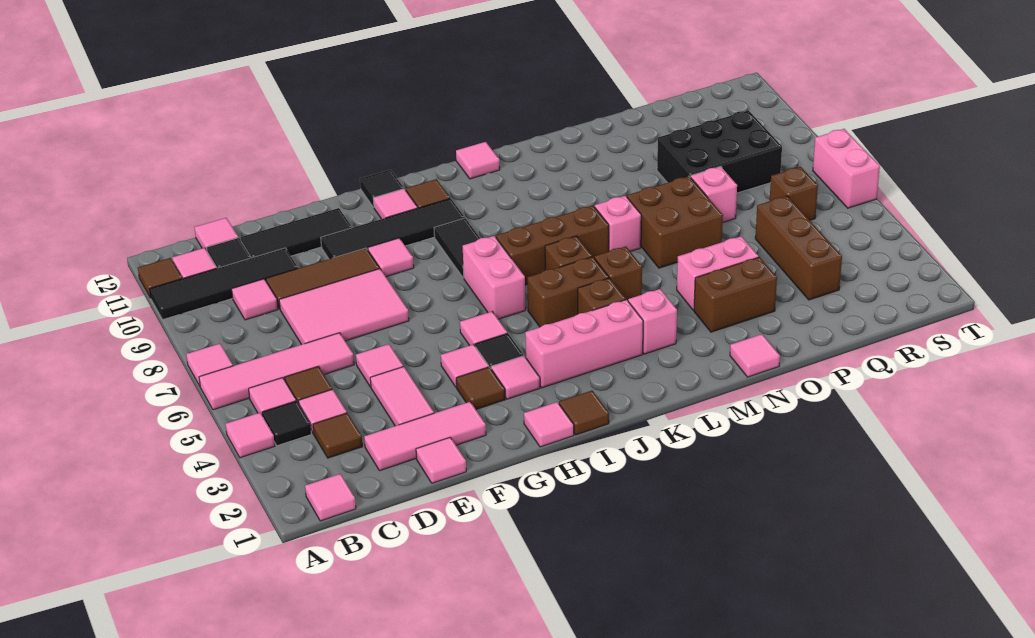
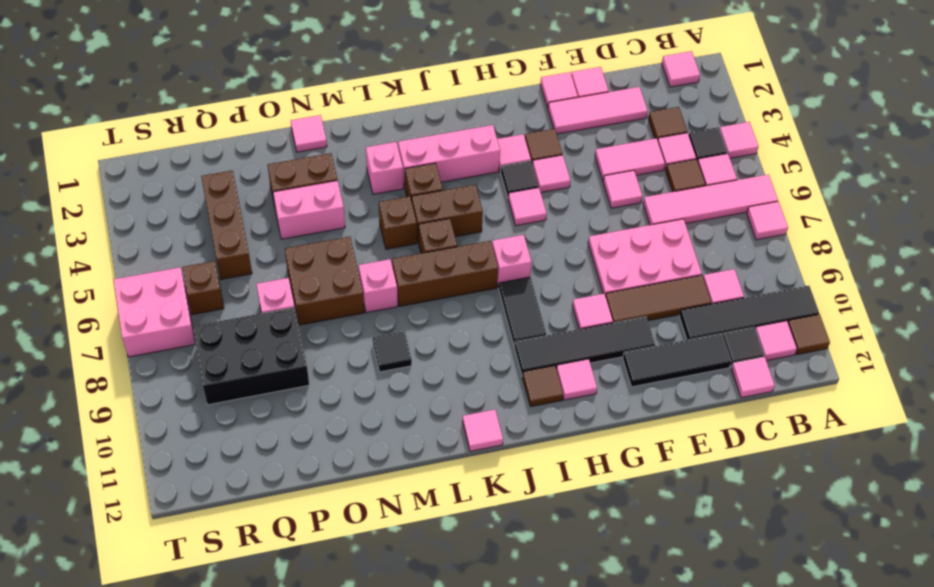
pink tile D7:F8 level 1 -> pink plate D7:F8 level 1
pink tile E3:E4 level 1 -> pink tile D4:E4 level 1
pink tile H1 level 1 -> pink tile F1 level 1
black tile H12 level 1 -> black tile M9 level 1
brown tile I1 level 1 -> none
pink brick I6:I7 level 1 -> pink brick I7 level 1
pink brick T6:T7 level 1 -> pink brick S6:T7 level 1

